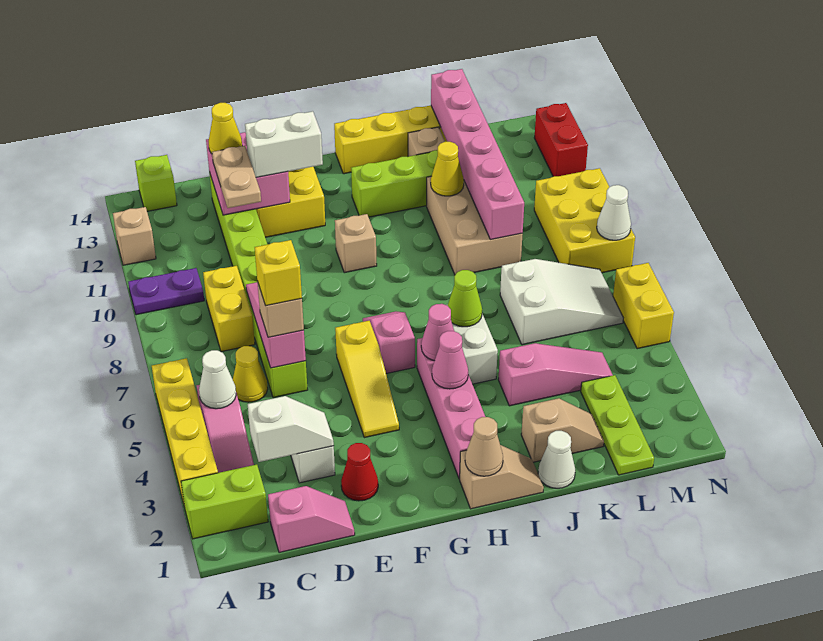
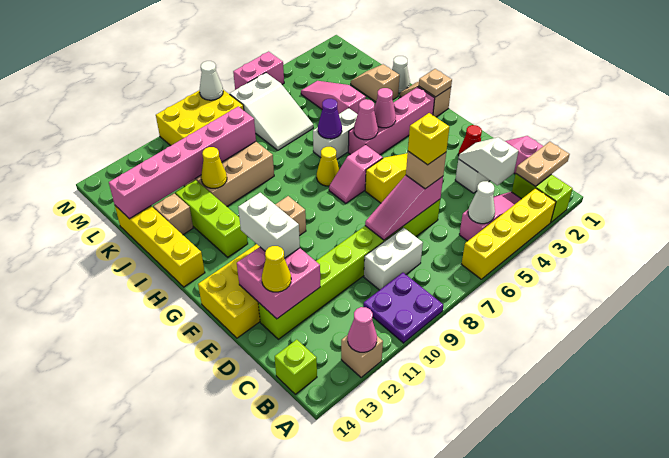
purple plate A10:B10 level 1 -> purple plate A9:B10 level 1
none -> pink cone A12 level 2
yellow cone C6 level 1 -> yellow cone H7 level 1
yellow brick C8:C9 level 1 -> white brick C8:C9 level 1
tan plate D11:D12 level 3 -> tan plate B1:B2 level 2
tan cone H1 level 2 -> tan plate H1 level 2
lime cone I6 level 2 -> purple cone I6 level 2
white slope K6:M7 level 1 top K -> white slope K6:M7 level 1 top M
lime plate L1:L3 level 1 -> none
yellow brick N5:N6 level 1 -> pink brick N5:N6 level 1
red brick N12:N13 level 1 -> none

